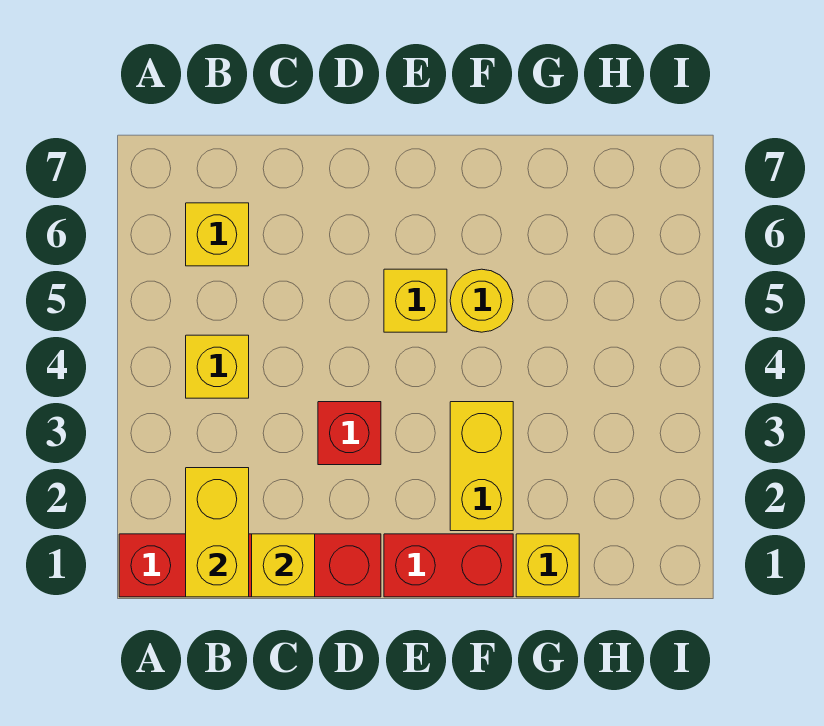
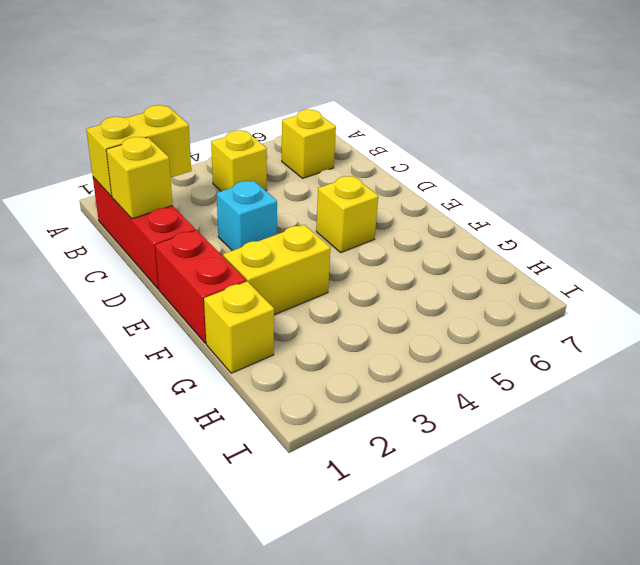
red brick A1:D1 level 1 -> red brick B1:D1 level 1
red brick D3 level 1 -> cyan brick D3 level 1
yellow round brick F5 level 1 -> none

